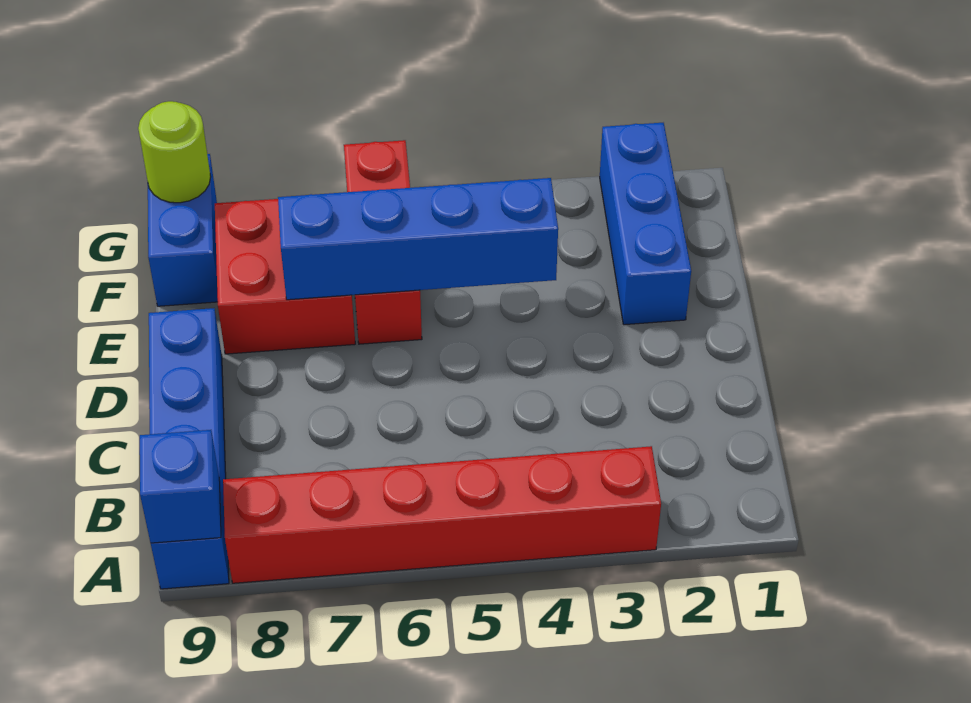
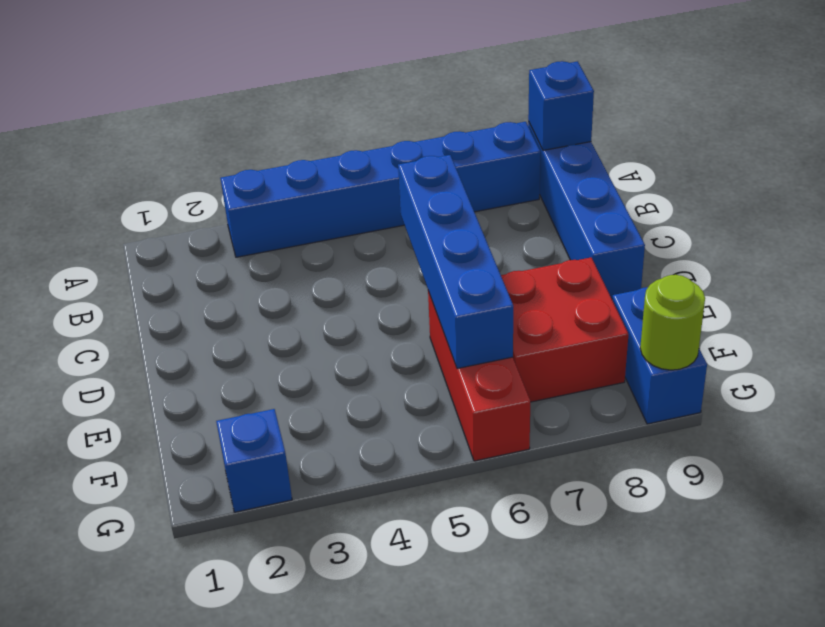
red brick A3:A8 level 1 -> blue brick A3:A8 level 1
blue brick E2:G2 level 1 -> blue brick G2 level 1
blue brick E4:E7 level 2 -> blue brick C6:F6 level 2

